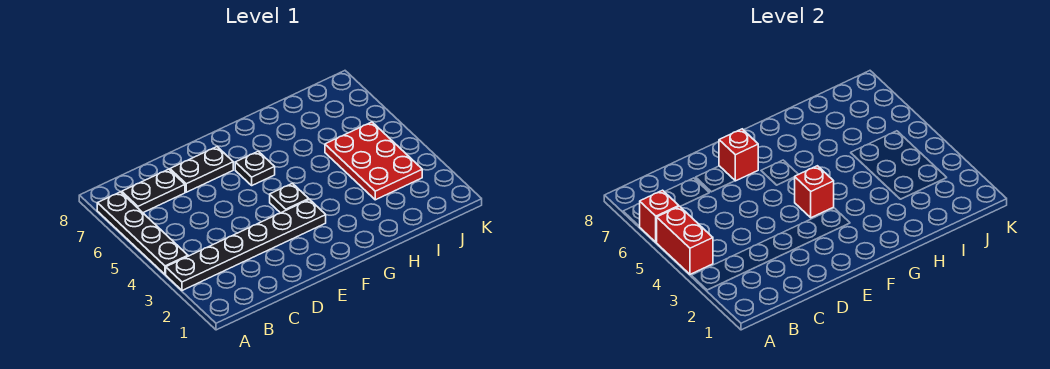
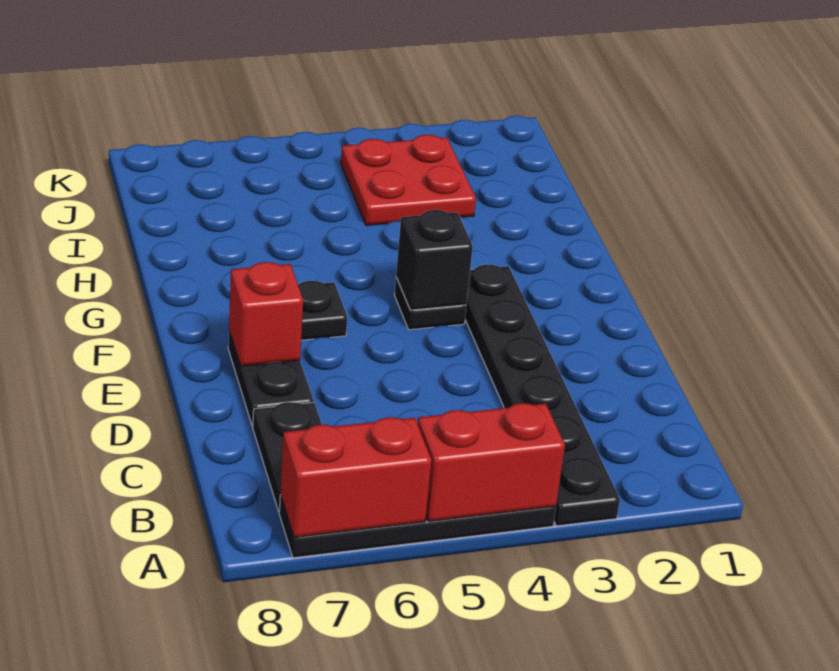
red brick A6 level 2 -> red brick A6:A7 level 2
red brick F4 level 2 -> black brick F4 level 2
red plate I3:J5 level 1 -> red plate I3:J4 level 1

